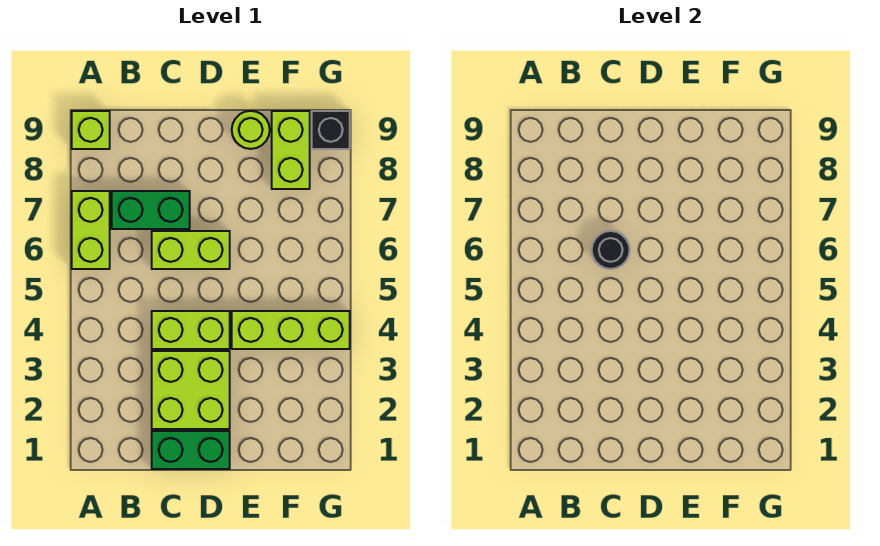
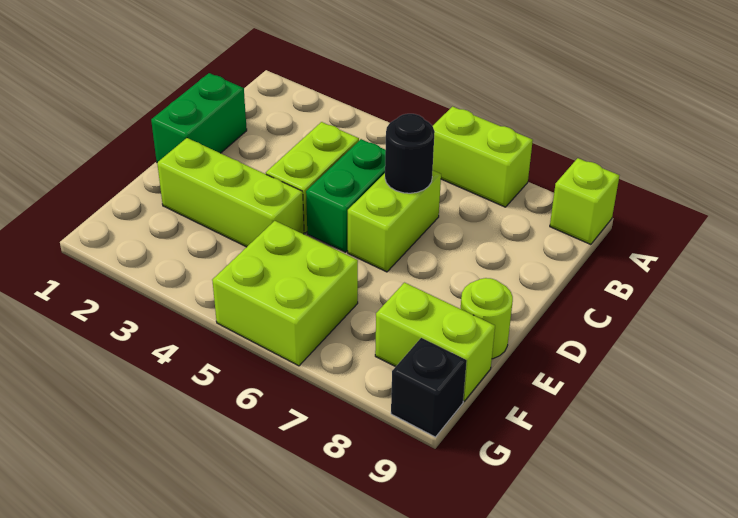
green brick B7:C7 level 1 -> green brick C5:D5 level 1
lime brick C2:D3 level 1 -> lime brick F5:G6 level 1
lime brick E4:G4 level 1 -> lime brick E2:E4 level 1

